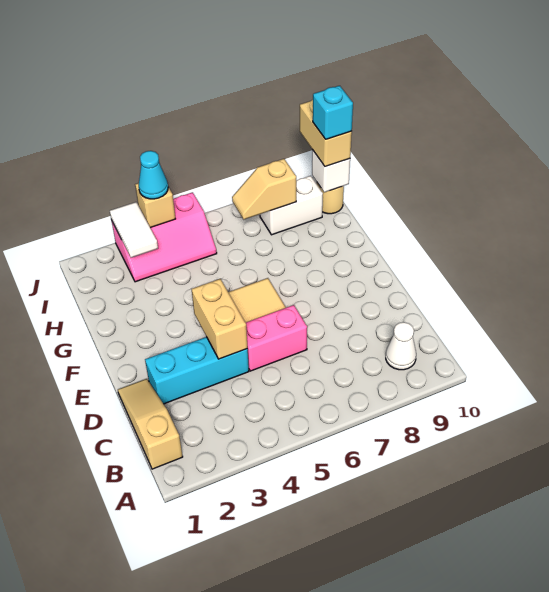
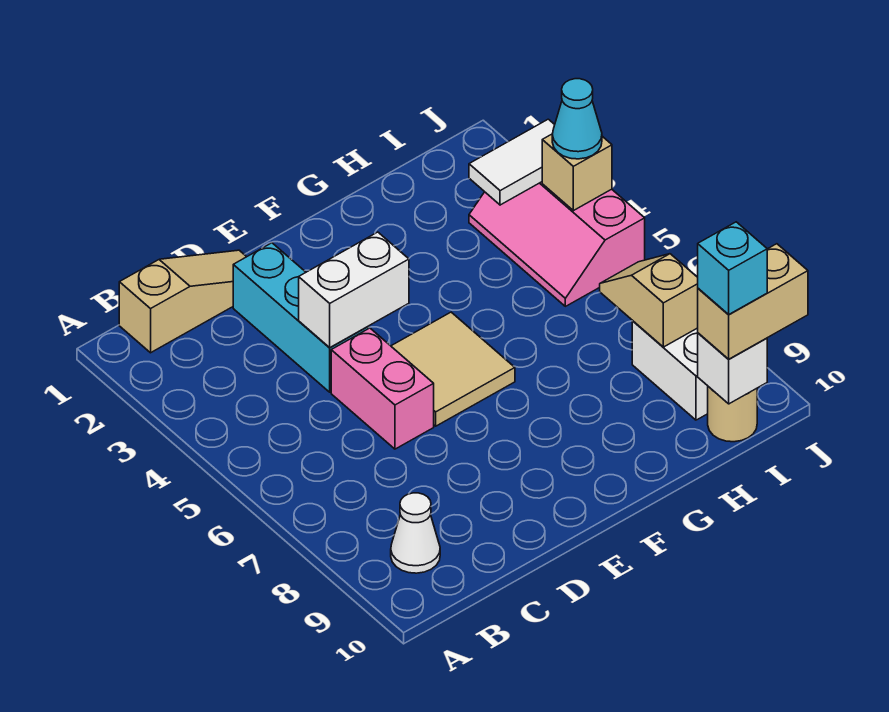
tan brick D4:E4 level 2 -> white brick D4:E4 level 2

